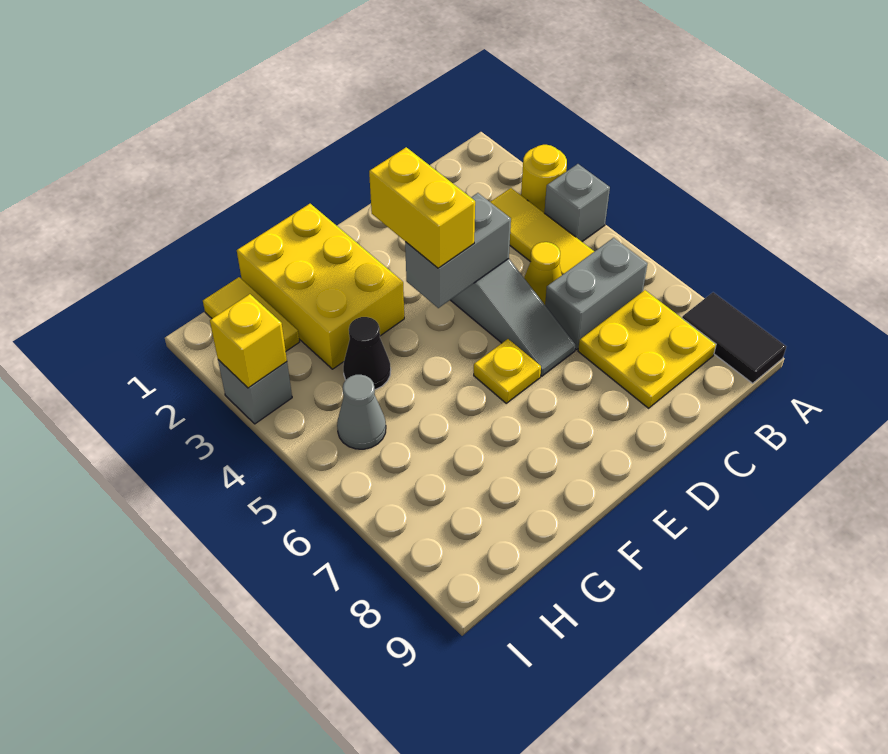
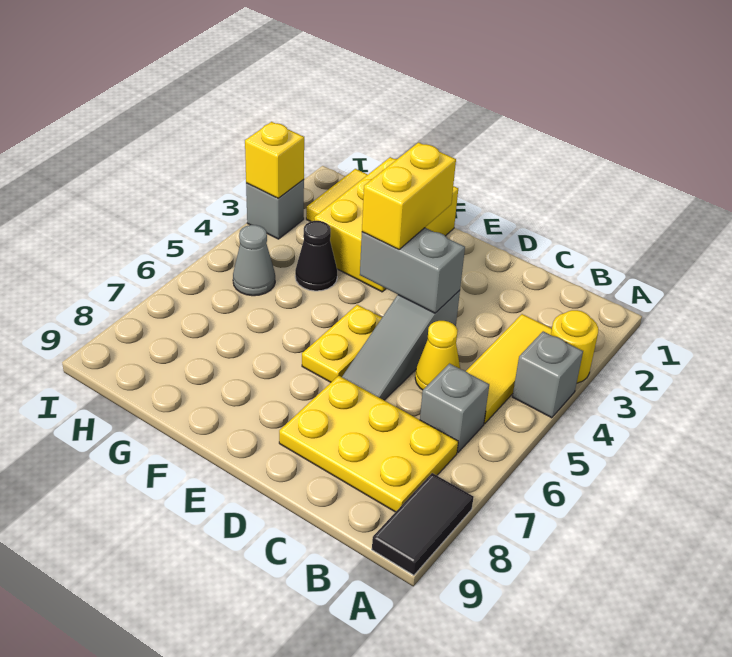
grey brick B6:C6 level 1 -> grey brick B6 level 1
yellow plate B7:C8 level 1 -> yellow plate B7:D8 level 1
yellow plate E6 level 1 -> yellow plate E5:E6 level 1

